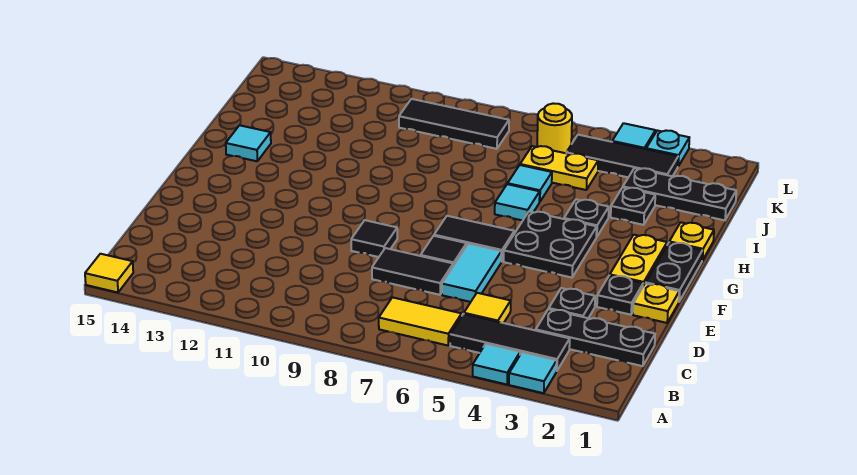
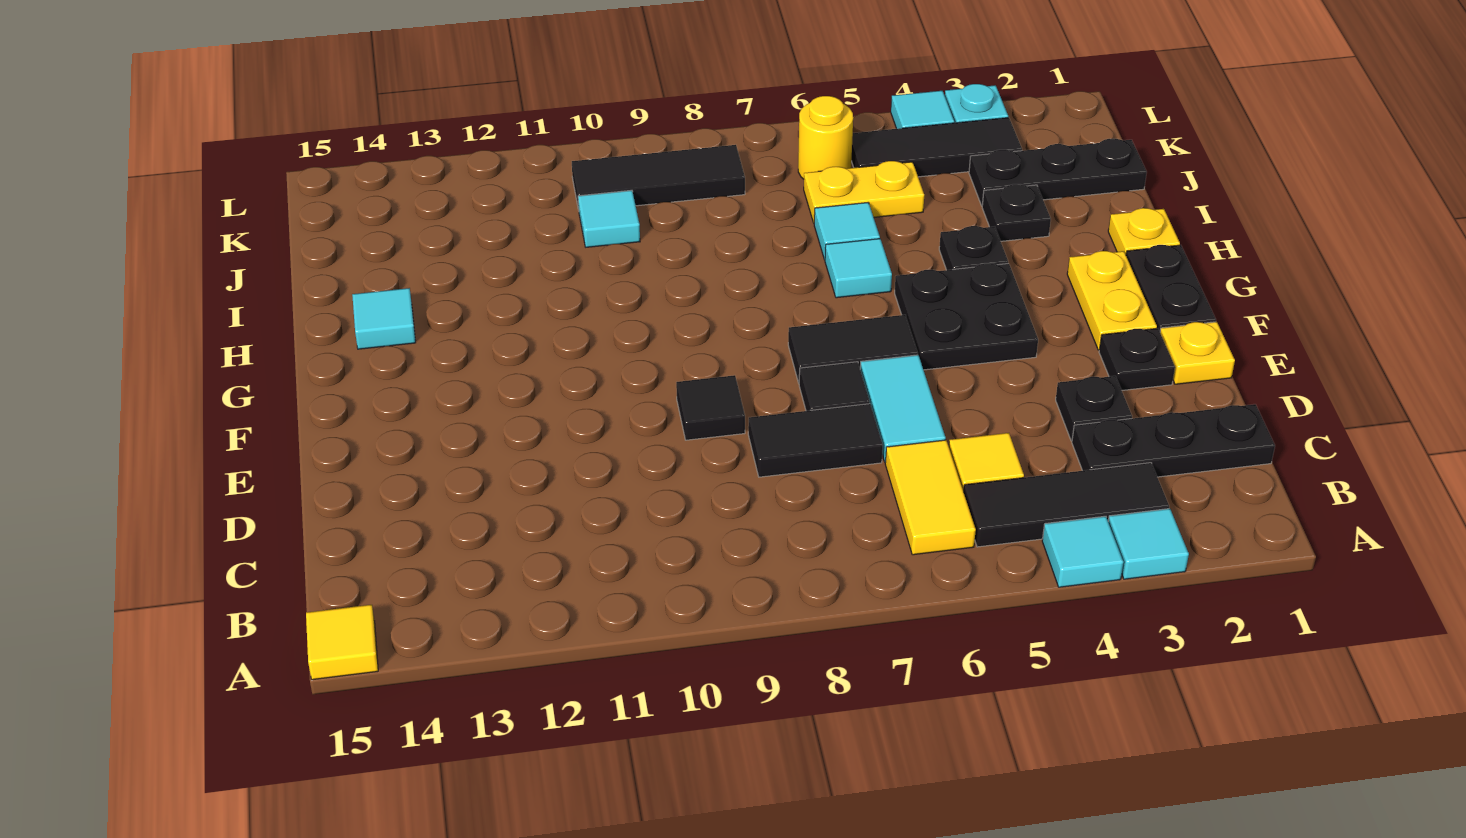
yellow tile B6:B7 level 1 -> yellow tile B6:C6 level 1
none -> cyan tile J10 level 1

